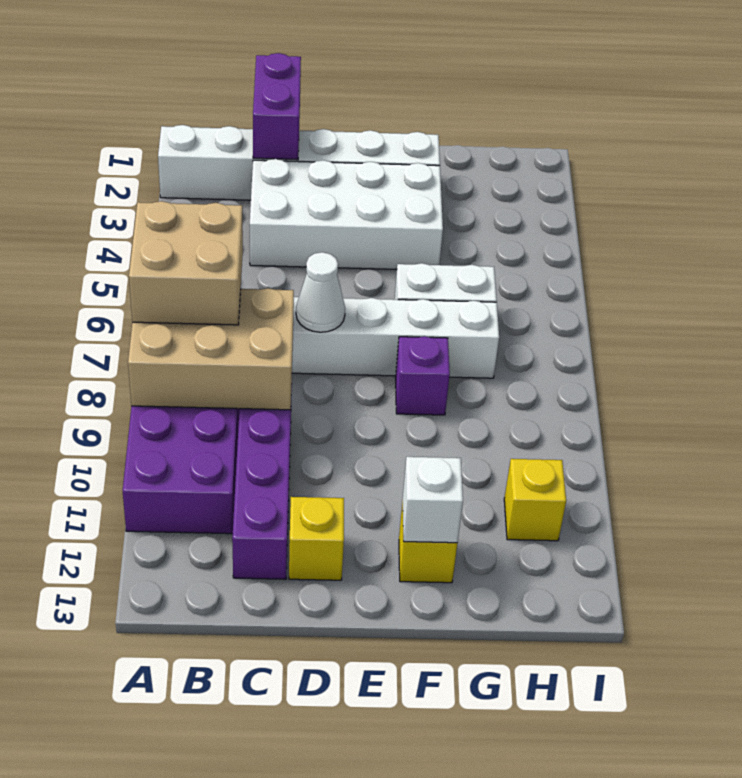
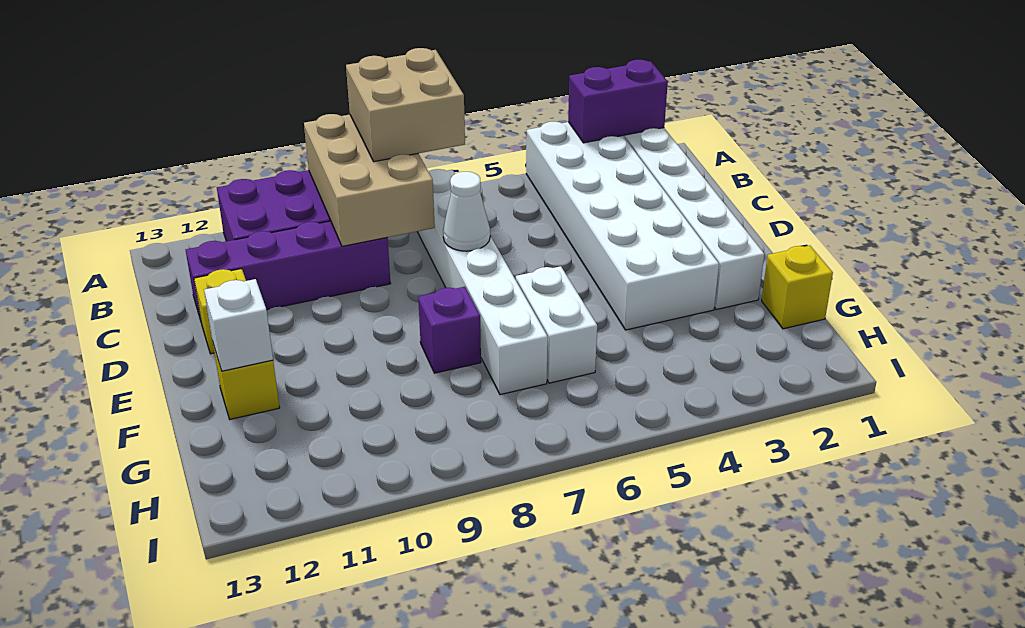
purple brick C1:C2 level 2 -> purple brick A2:A3 level 2
white brick C3:F4 level 1 -> white brick A3:F4 level 1
yellow brick H11 level 1 -> yellow brick G1 level 1

